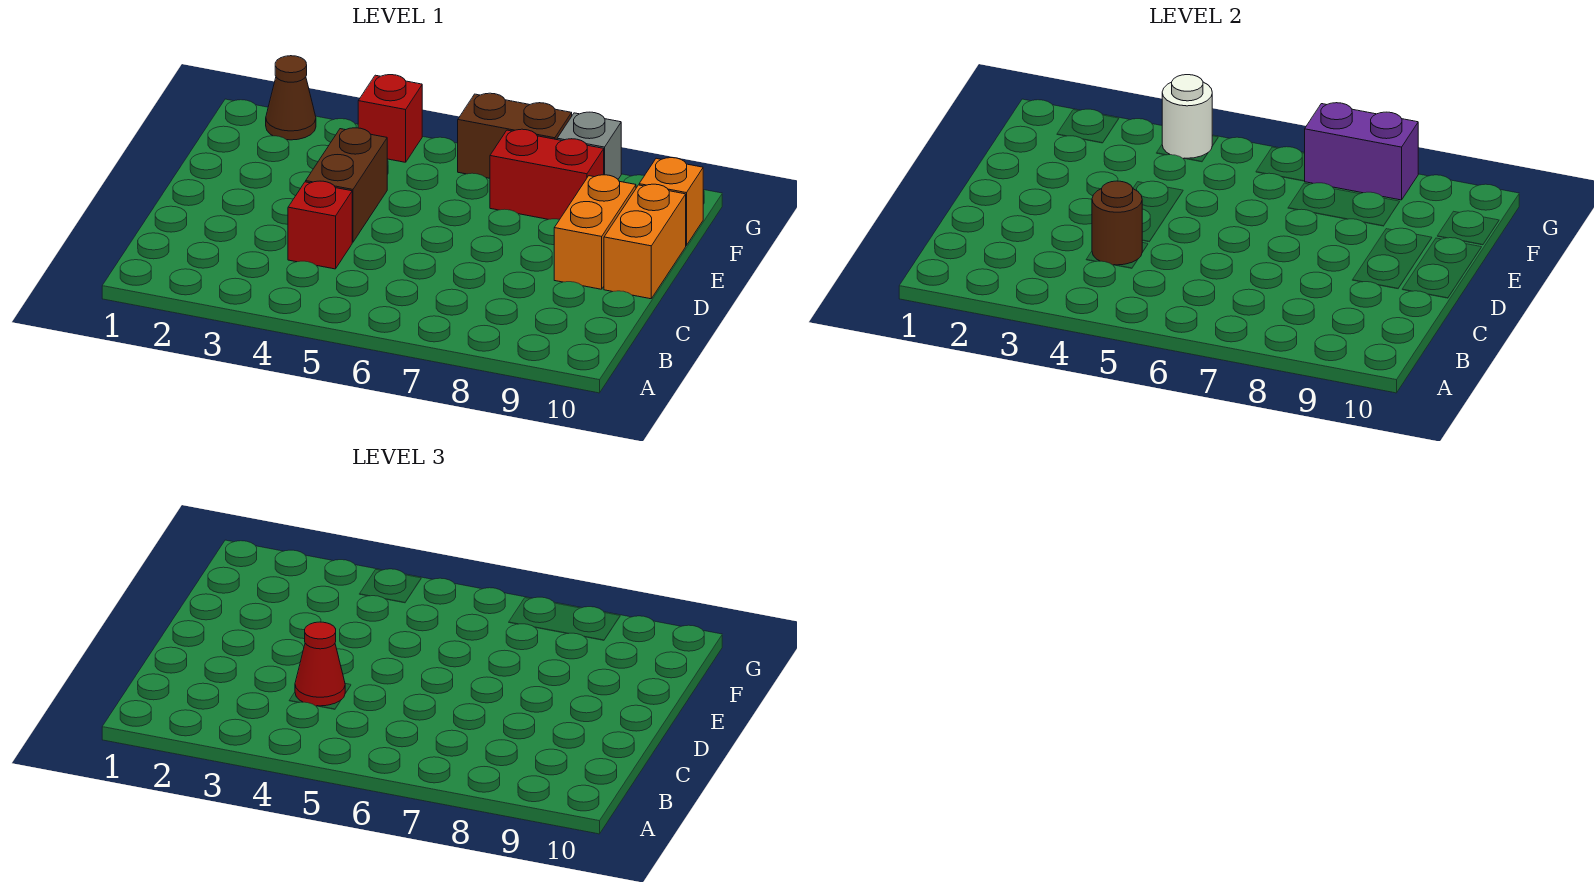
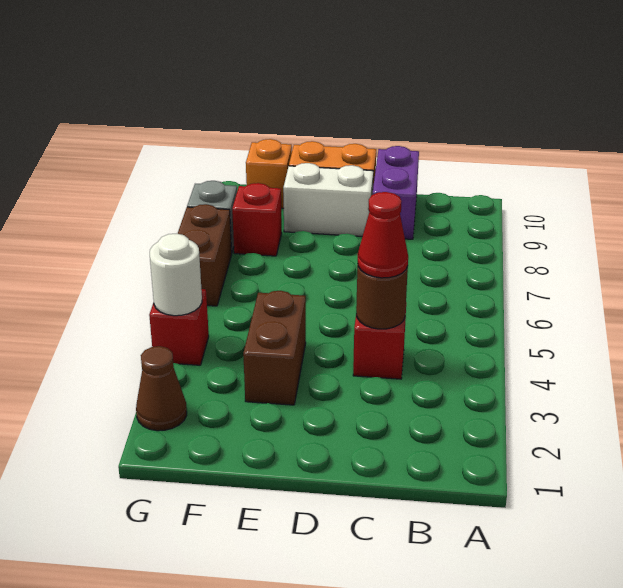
brown brick D4:E4 level 1 -> brown brick E3:E4 level 1
orange brick D9:E9 level 1 -> white brick D9:E9 level 1
red brick F7:F8 level 1 -> red brick F8 level 1
purple brick G7:G8 level 2 -> purple brick C9:C10 level 1

